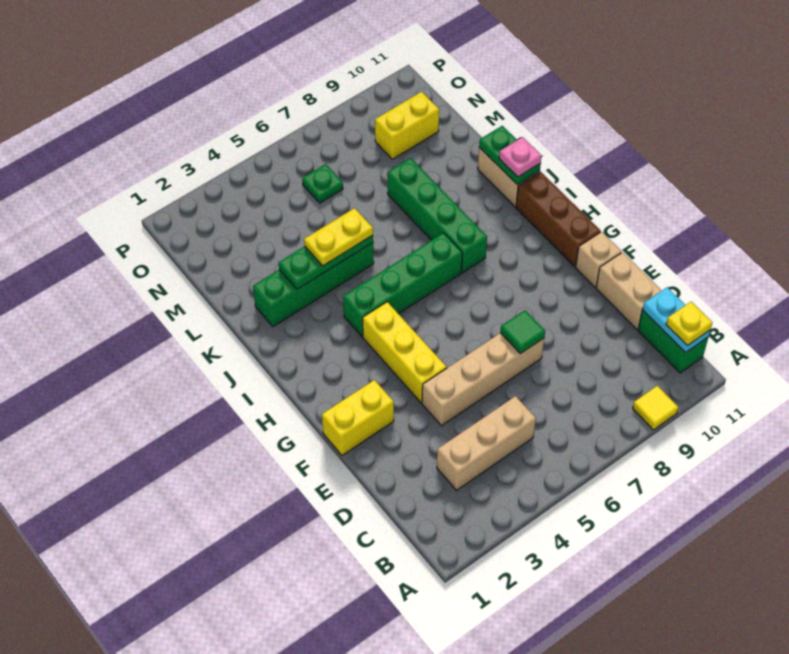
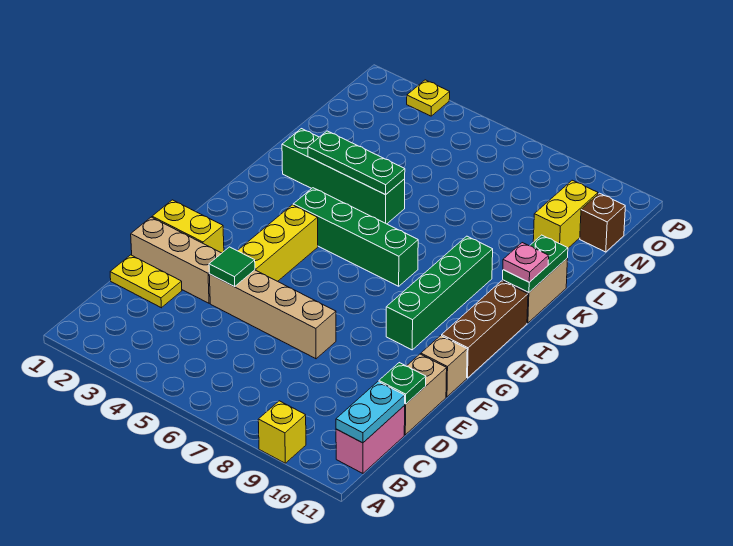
yellow tile A9 level 1 -> yellow brick A9 level 1
green brick B11:C11 level 1 -> pink brick B11:C11 level 1
yellow plate B11 level 3 -> yellow plate P3 level 1
tan brick C3:C5 level 1 -> tan brick E1:E3 level 1
green tile E7 level 2 -> green tile E4 level 2
green brick I8:L8 level 1 -> green brick G9:J9 level 1
yellow plate K4:K5 level 3 -> yellow plate D1:D2 level 1
green plate N6 level 1 -> green plate D11 level 2
yellow brick N9:N10 level 1 -> yellow brick M10:N10 level 1
none -> brown brick N11 level 1

